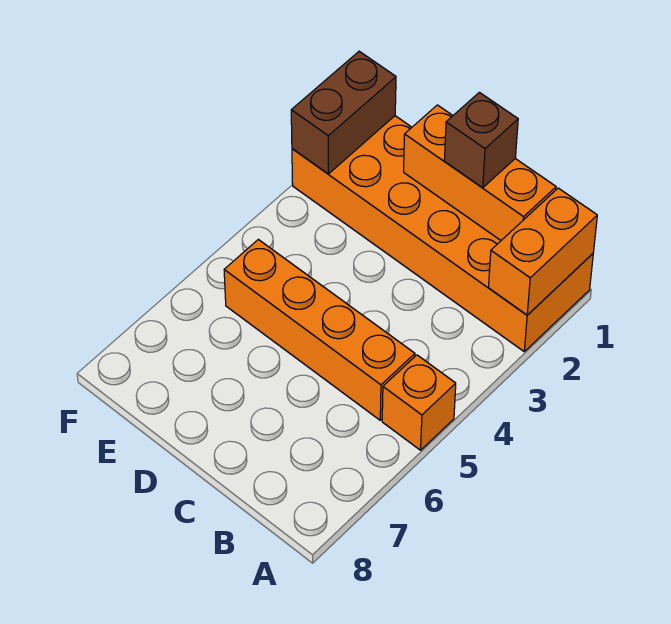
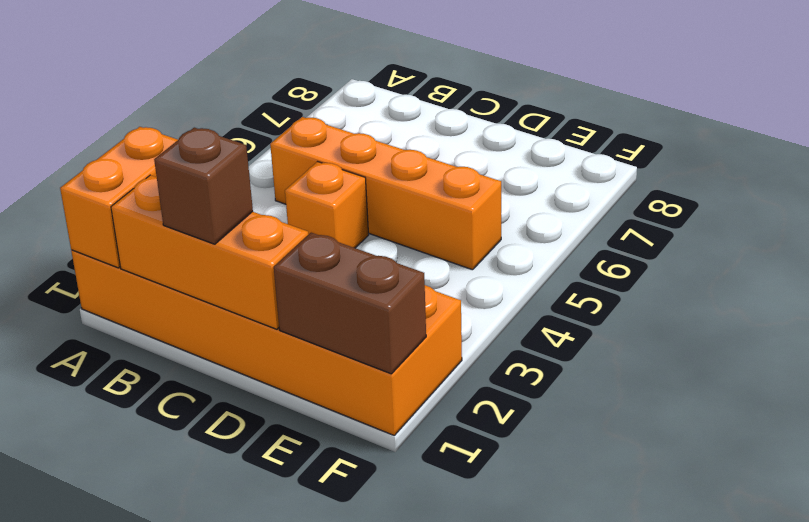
orange brick A5 level 1 -> orange brick C4 level 1
brown brick F1:F2 level 2 -> brown brick E1:F1 level 2

